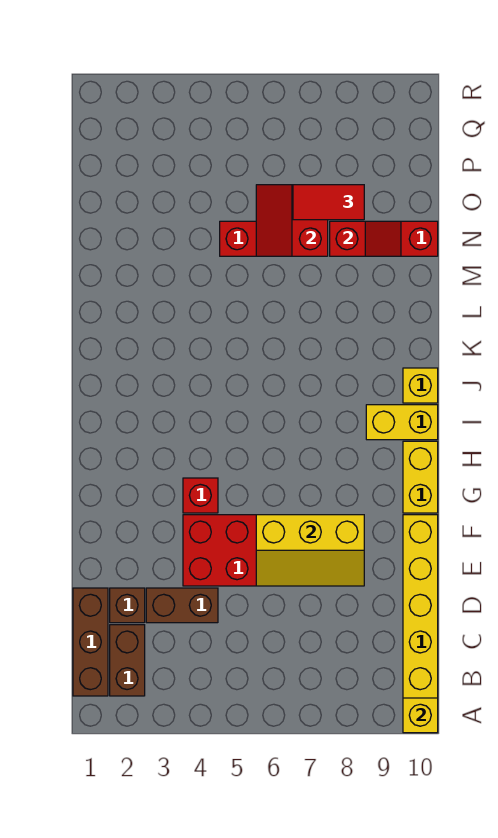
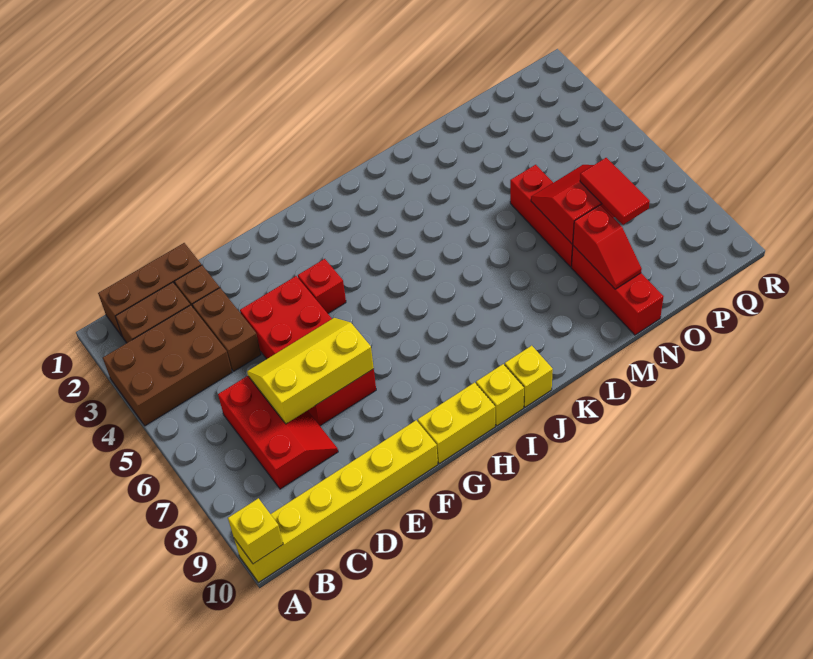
none -> brown brick A3:C4 level 1
none -> red slope C6:D8 level 1 top C
yellow slope E6:F8 level 2 top F -> yellow slope D6:F7 level 2 top 7
yellow brick I9:I10 level 1 -> yellow brick I10 level 1

